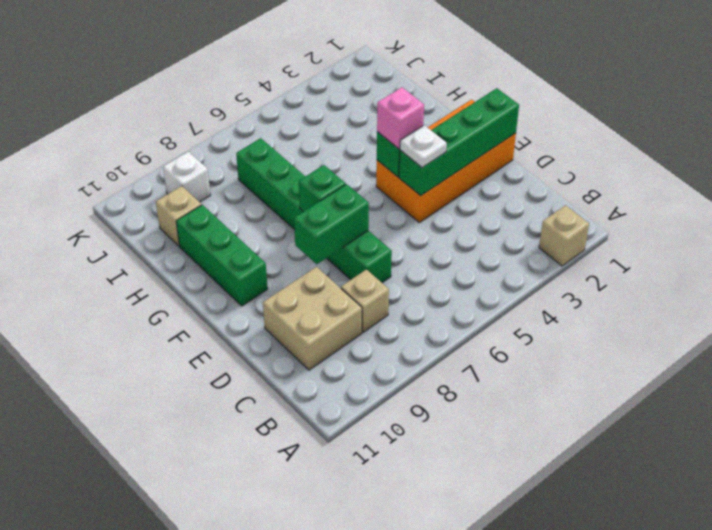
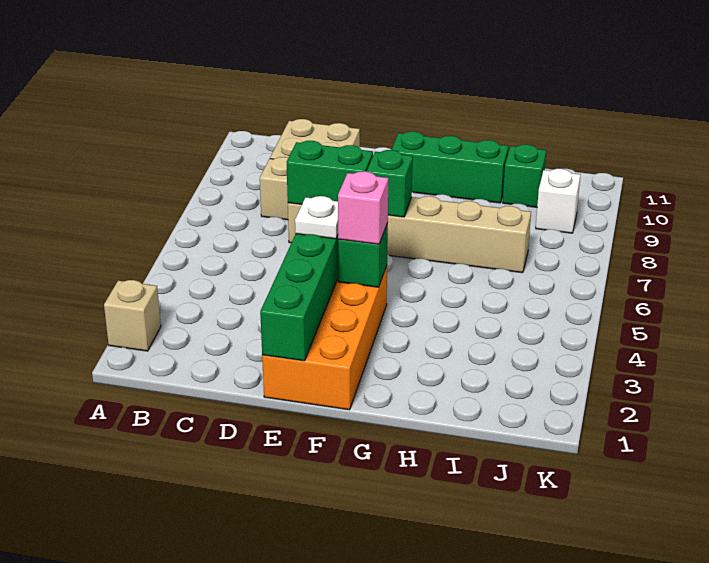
green brick D7:I7 level 1 -> tan brick D7:I7 level 1
green brick E7:E8 level 2 -> green brick D7:E7 level 2
tan brick I10 level 1 -> green brick I10 level 1

